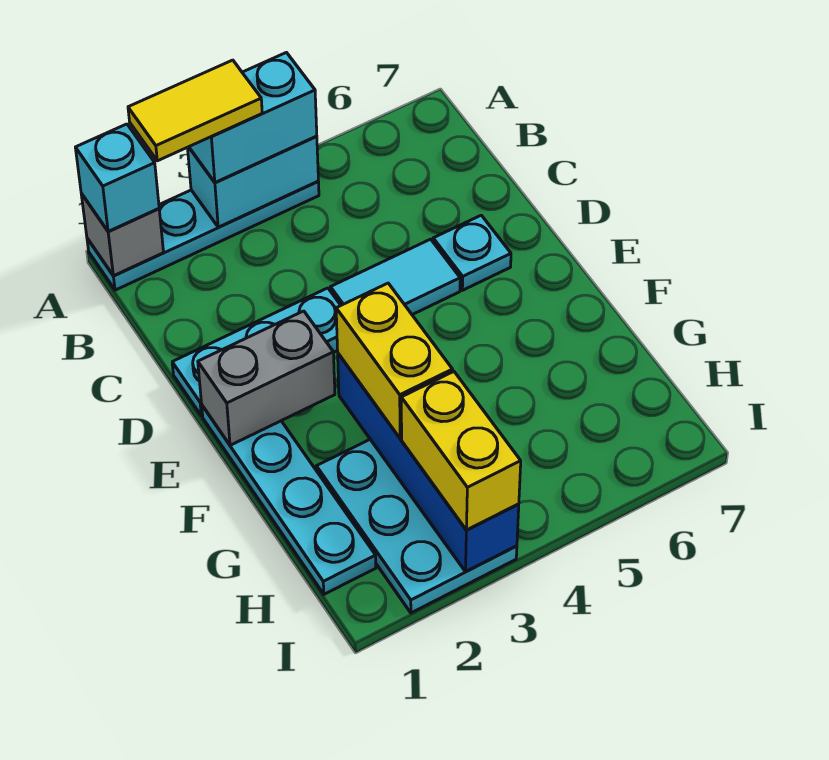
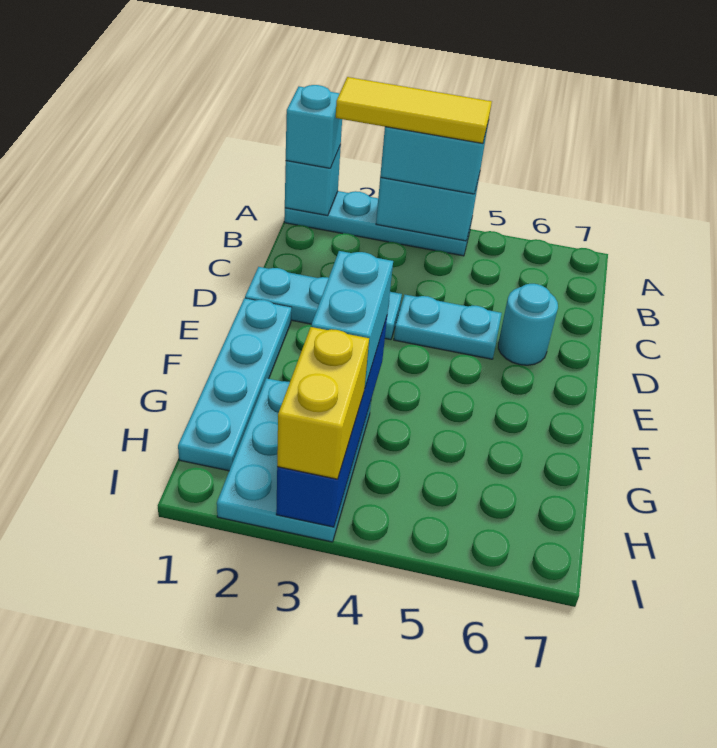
grey brick A1 level 2 -> cyan brick A1 level 2
yellow tile A2:A3 level 4 -> yellow tile A2:A4 level 4
cyan tile D4:D5 level 1 -> cyan plate D4:D5 level 1
cyan plate D6 level 1 -> cyan round brick D6 level 1
grey brick E1:E2 level 2 -> none
yellow brick F3:G3 level 3 -> cyan brick F3:G3 level 3

